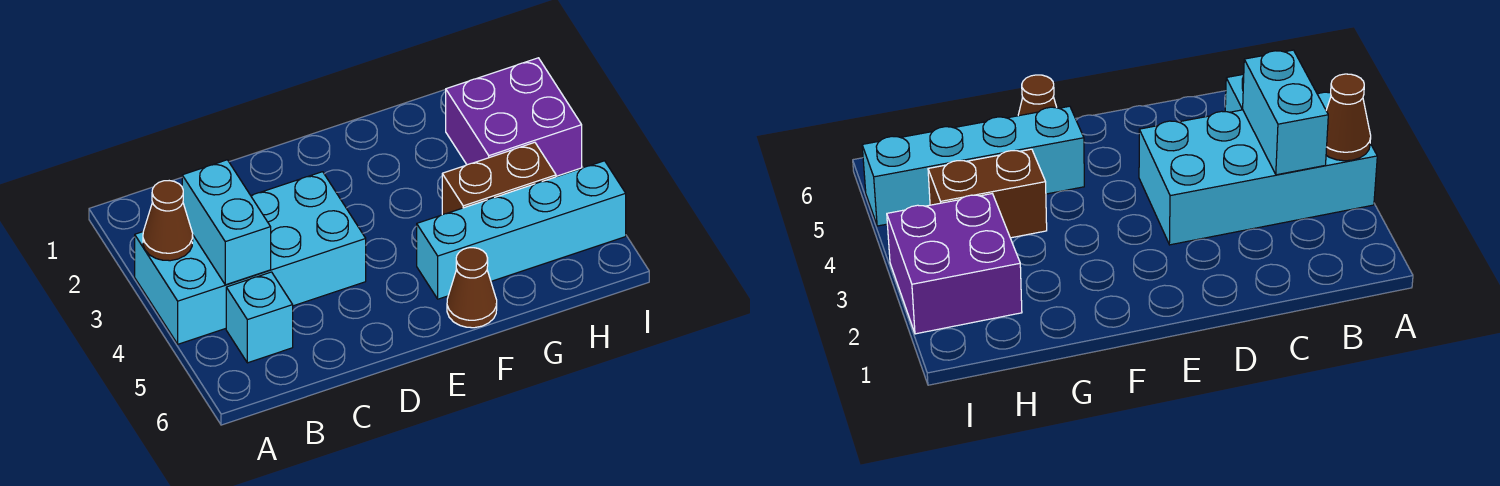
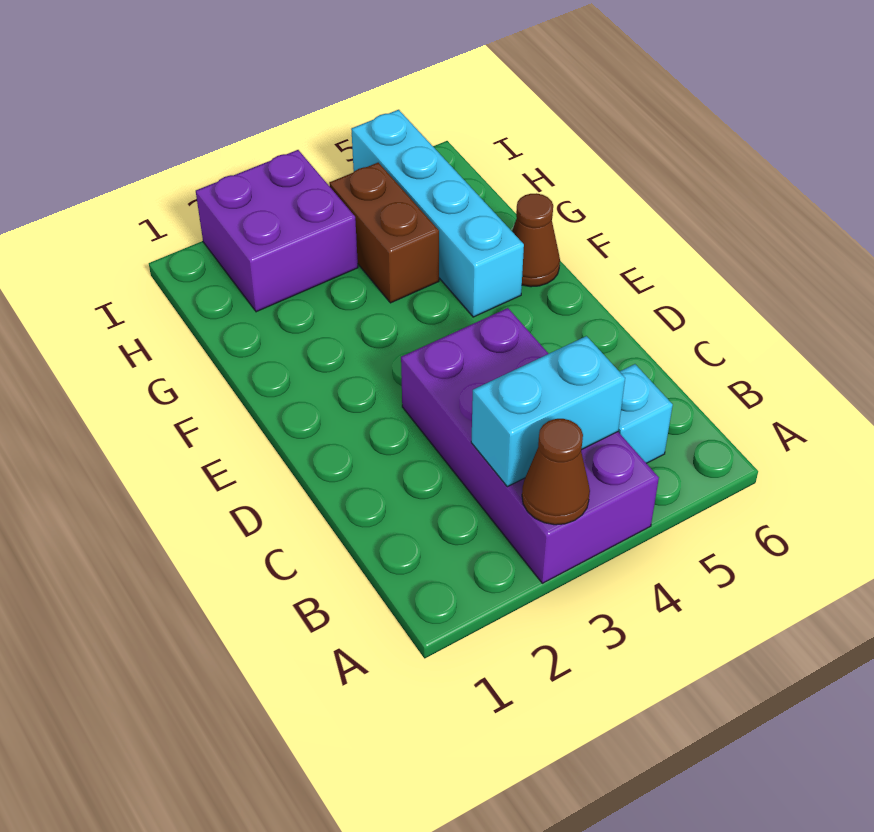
cyan brick A3:D4 level 1 -> purple brick A3:D4 level 1

